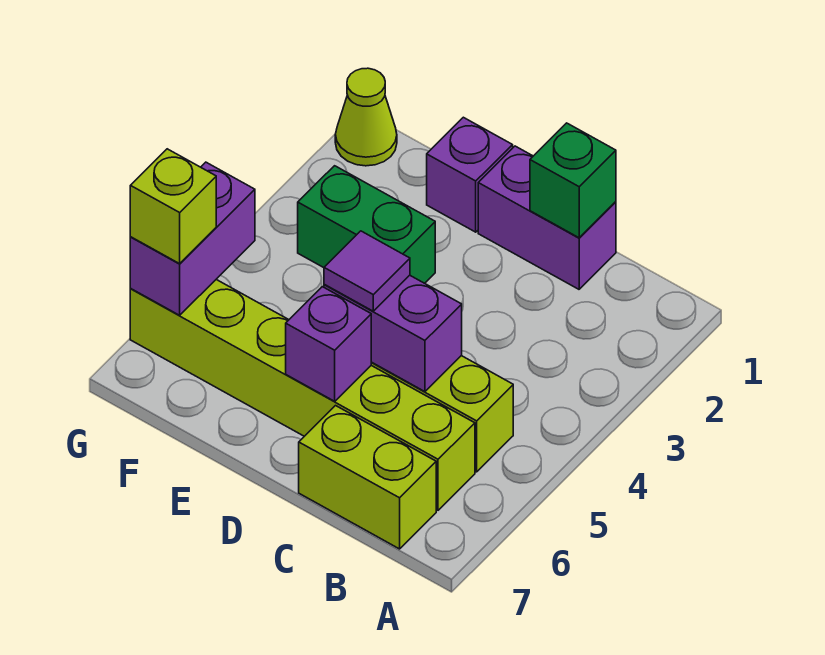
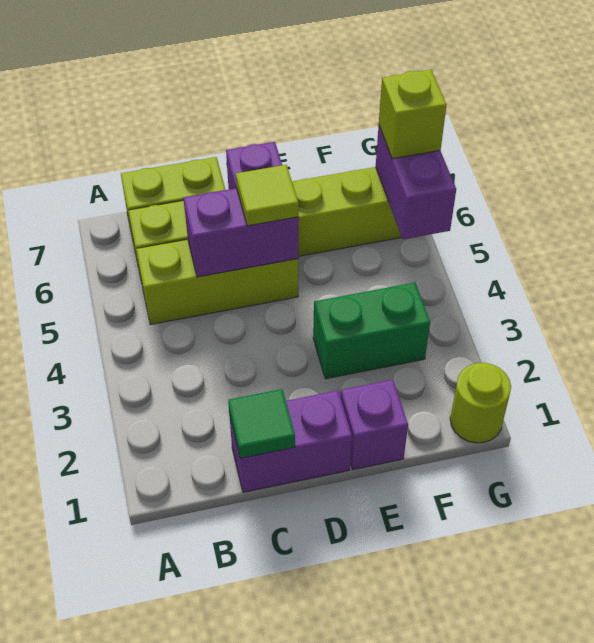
green brick C1 level 2 -> green tile C1 level 2
purple tile D5 level 3 -> lime tile D5 level 3
lime cone G1 level 1 -> lime round brick G1 level 1

